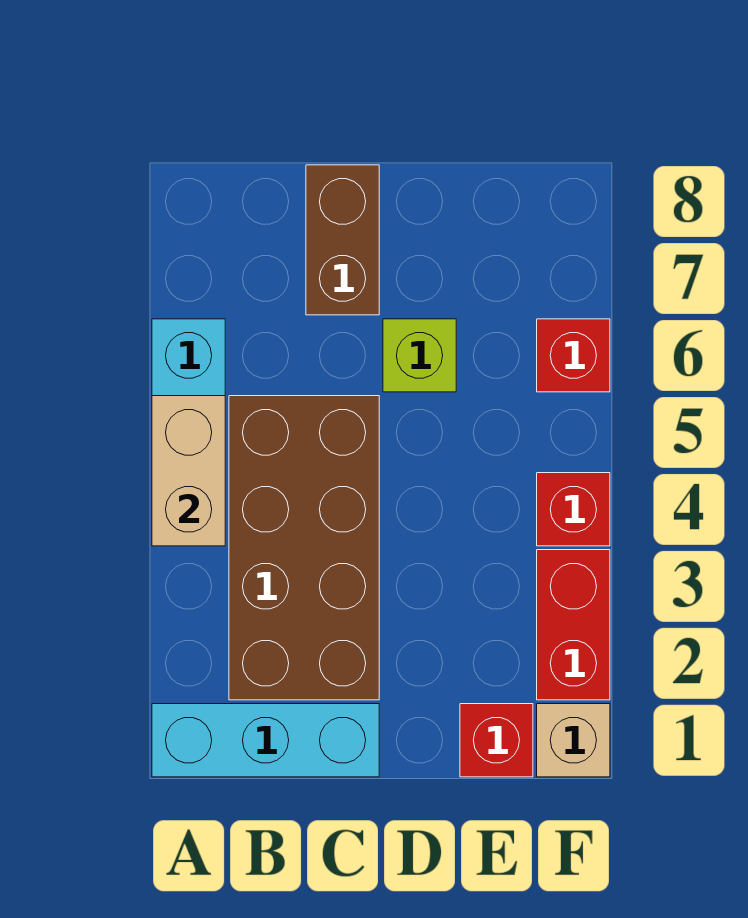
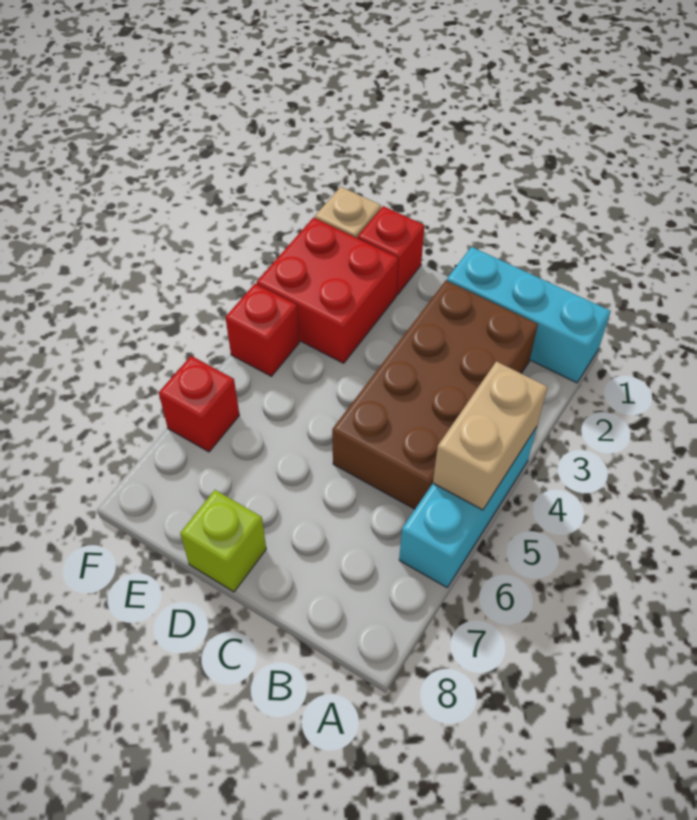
brown brick C7:C8 level 1 -> none
lime brick D6 level 1 -> lime brick D8 level 1
red brick F2:F3 level 1 -> red brick E2:F3 level 1

